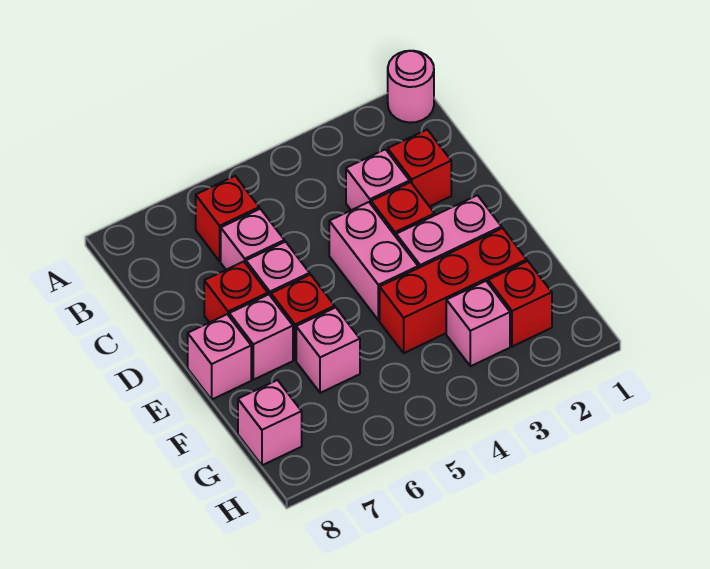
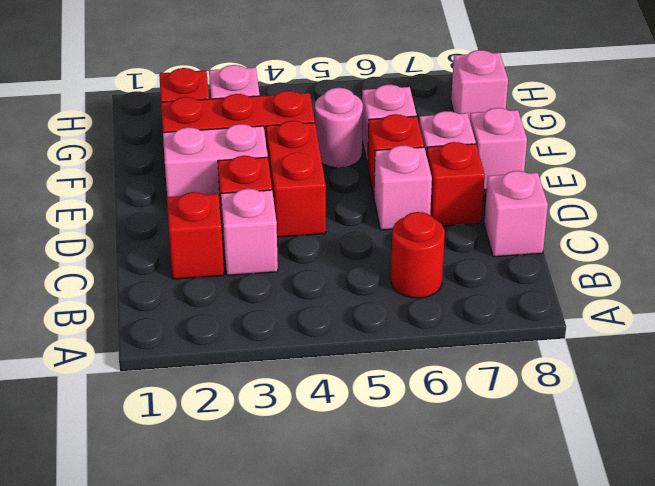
pink round brick A1 level 1 -> pink round brick F5 level 1
red brick B6 level 1 -> red round brick B6 level 1
pink brick C6 level 1 -> pink brick C8 level 1
pink brick D4:E4 level 1 -> red brick D4:E4 level 1

